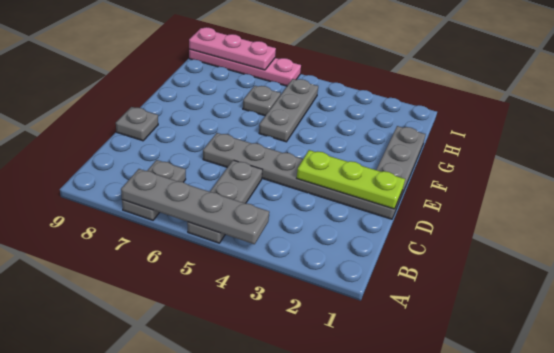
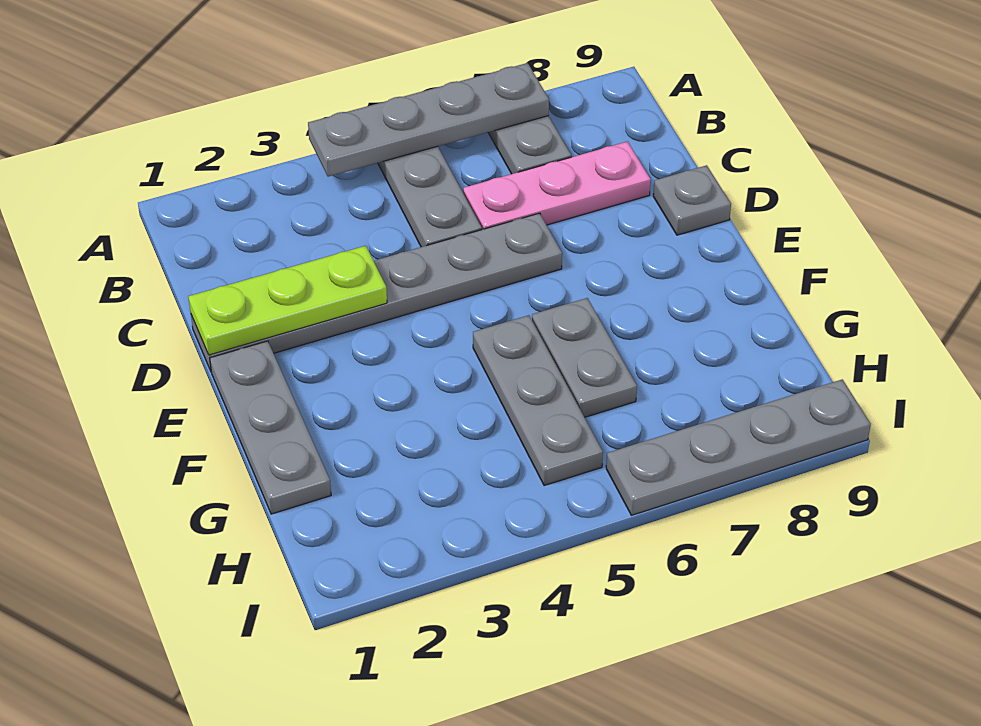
grey plate G6 level 1 -> grey plate F6:G6 level 1
pink plate I6:I9 level 1 -> grey plate I6:I9 level 1
pink plate I7:I9 level 2 -> pink plate C6:C8 level 1

